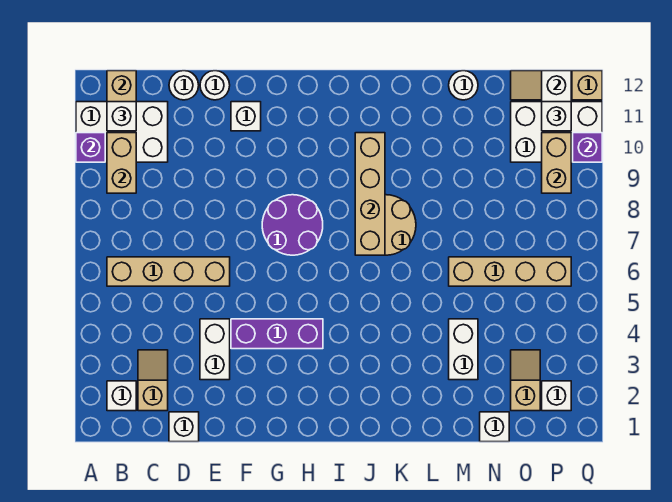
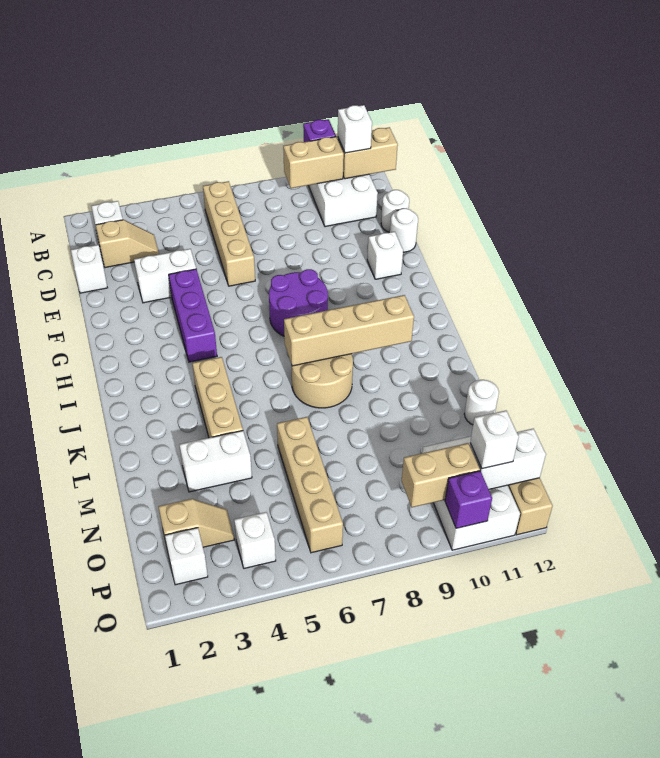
none -> tan brick J4:L4 level 1
white brick N1 level 1 -> white brick P4 level 1

